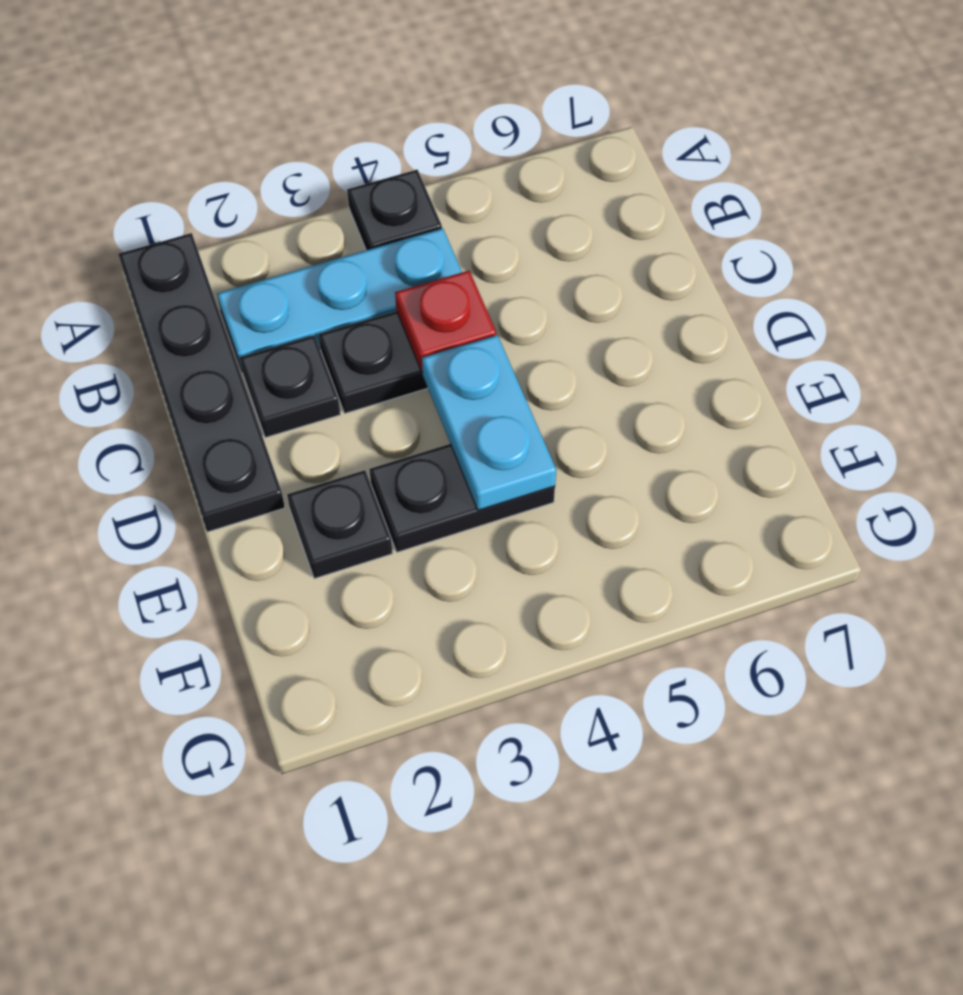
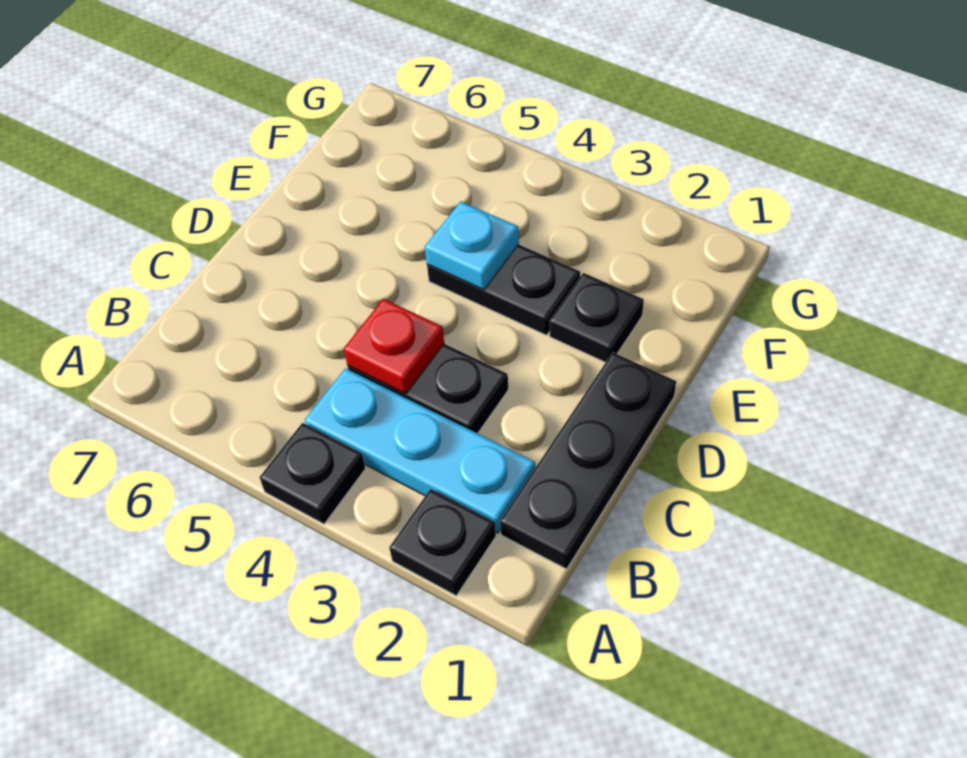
black plate A1:D1 level 1 -> black plate B1:D1 level 1
black plate C2 level 1 -> black plate A2 level 1
cyan plate D4:E4 level 2 -> cyan plate E4 level 2

